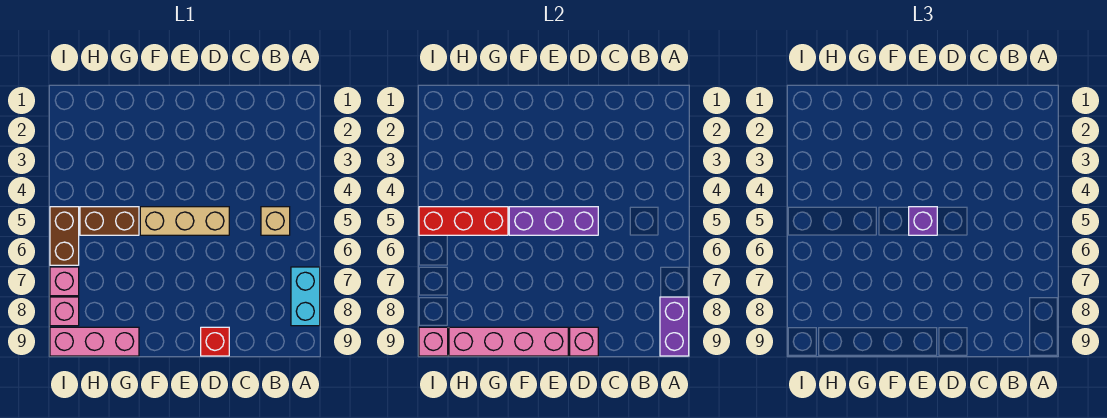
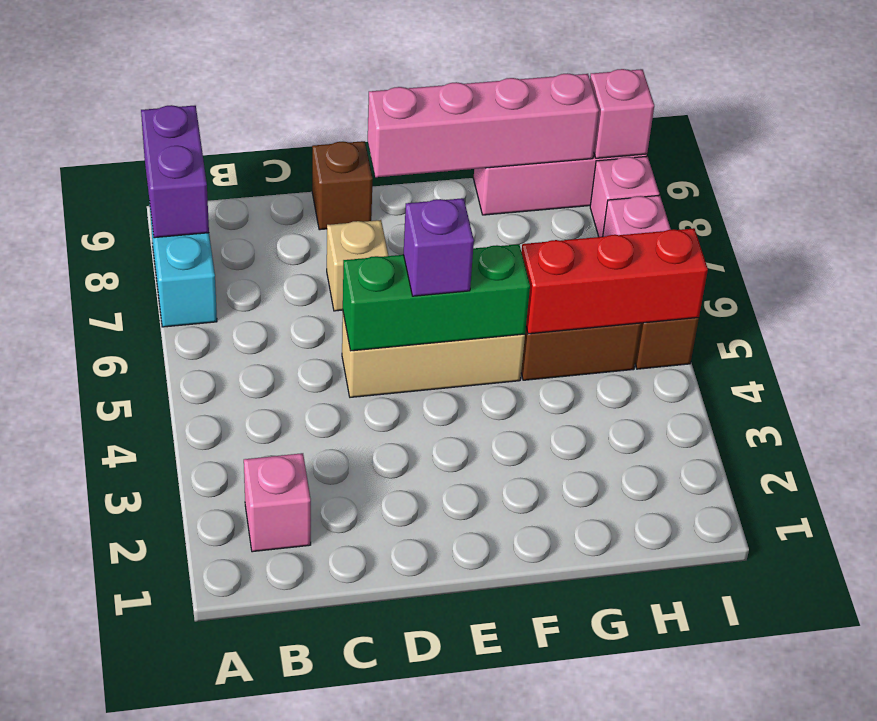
tan brick B5 level 1 -> tan brick D7 level 1
purple brick D5:F5 level 2 -> green brick D5:F5 level 2
red brick D9 level 1 -> brown brick D9 level 1
pink brick D9 level 2 -> pink brick B2 level 1

